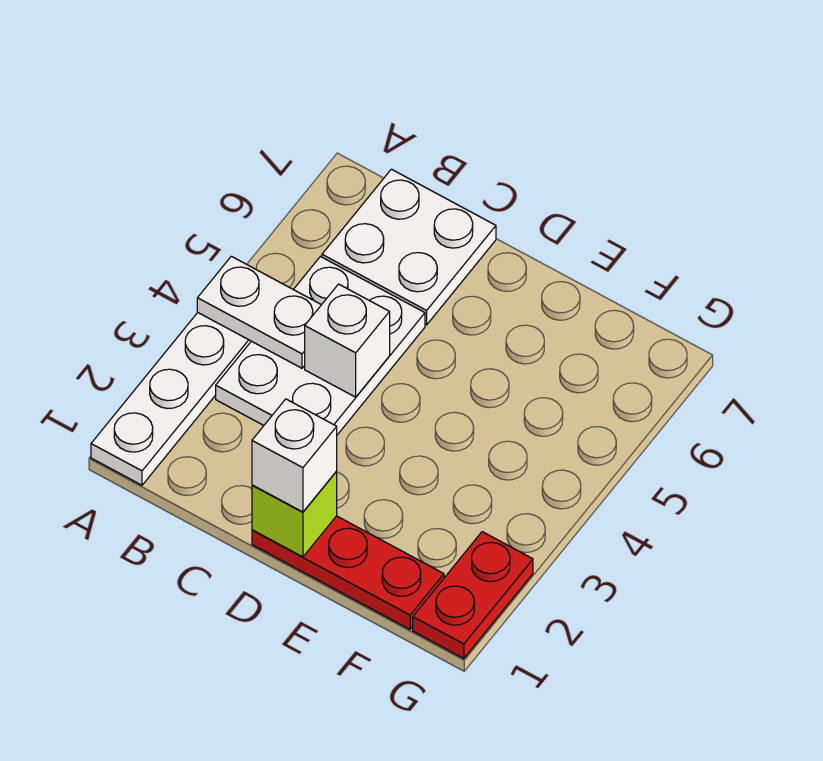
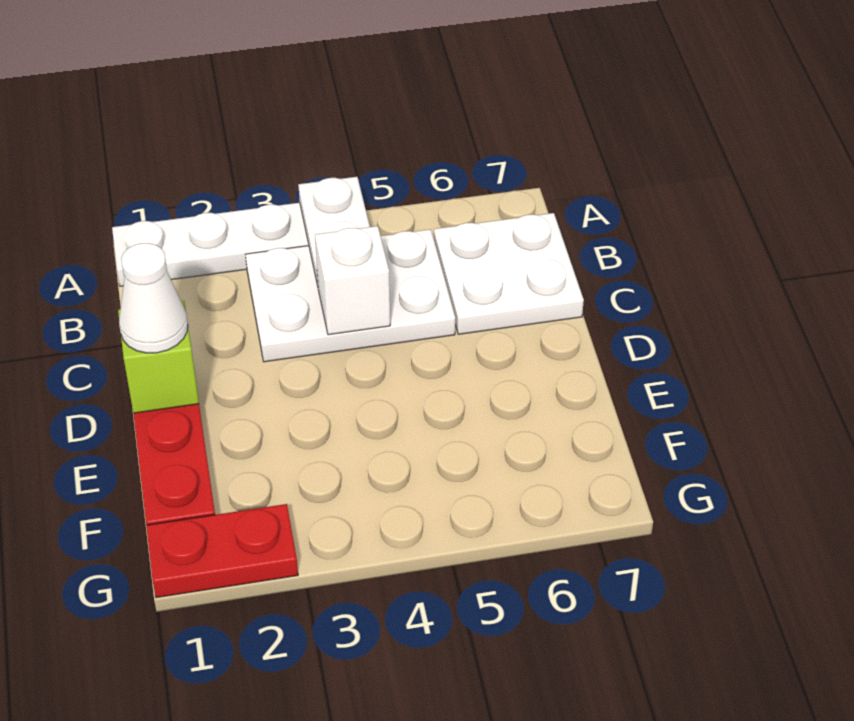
white brick D1 level 3 -> white cone D1 level 3

